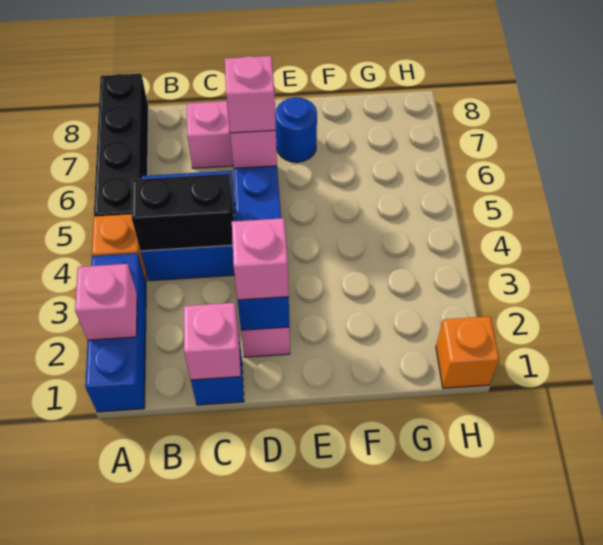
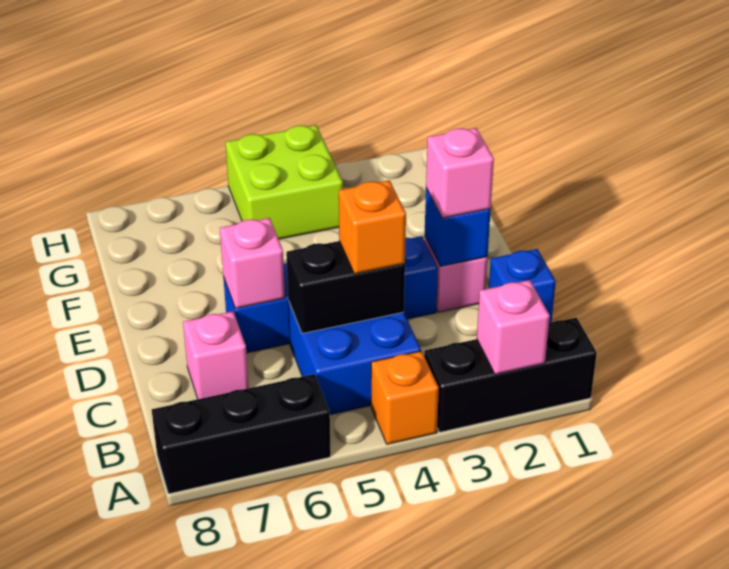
blue brick A1:A3 level 1 -> black brick A1:A3 level 1
black brick A5:A8 level 1 -> black brick A6:A8 level 1
black brick B4:C4 level 2 -> black brick C4:C5 level 2
pink brick C1 level 2 -> none
pink brick D6 level 3 -> none
blue round brick E7 level 1 -> none
none -> lime brick G4:H5 level 1
orange brick H1 level 1 -> orange brick C4 level 3

